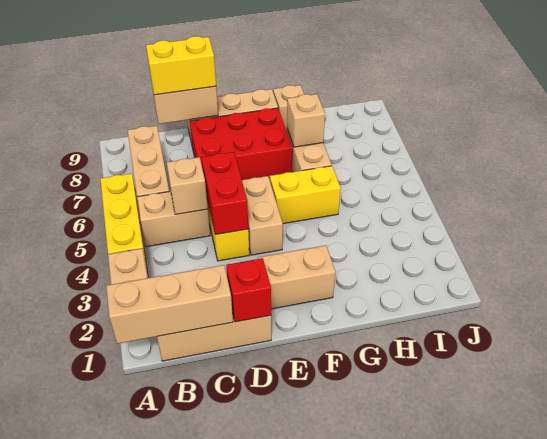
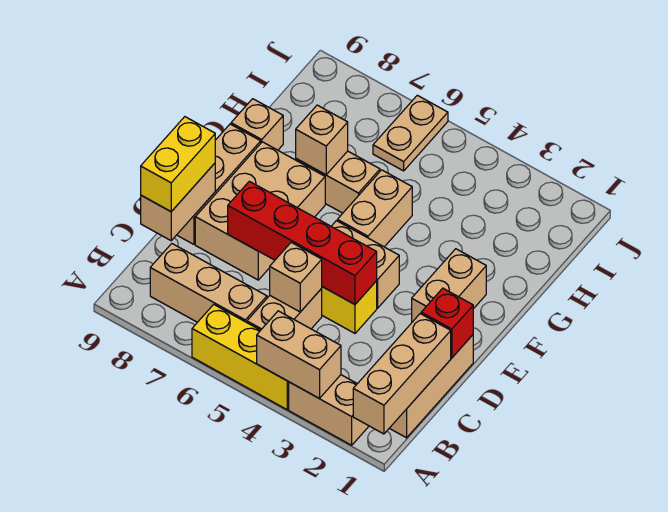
none -> tan brick A3:A4 level 2
red brick D4:D5 level 2 -> red brick D4:D7 level 2
red brick D7:F8 level 1 -> tan brick D7:F8 level 1
yellow brick F5:G5 level 1 -> tan brick F5:G5 level 1
none -> tan plate I6:J6 level 1

